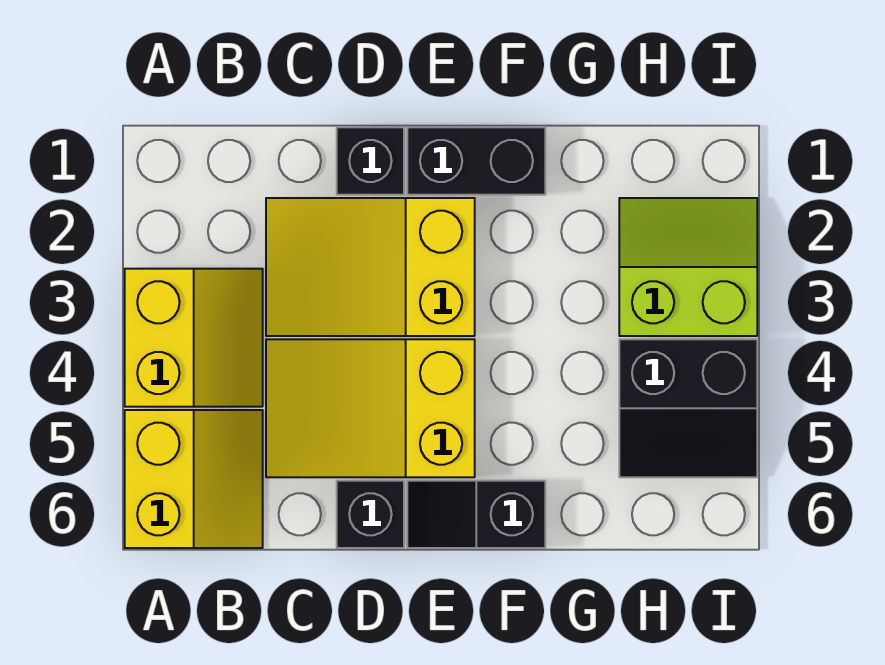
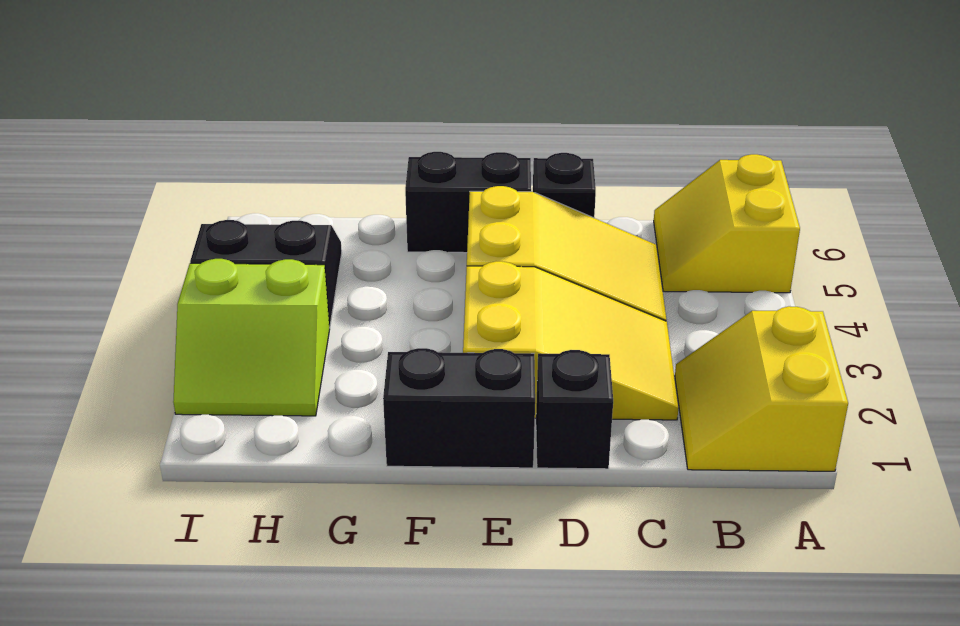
yellow slope A3:B4 level 1 top A -> yellow slope A1:B2 level 1 top A
black slope E6:F6 level 1 top F -> black brick E6:F6 level 1

